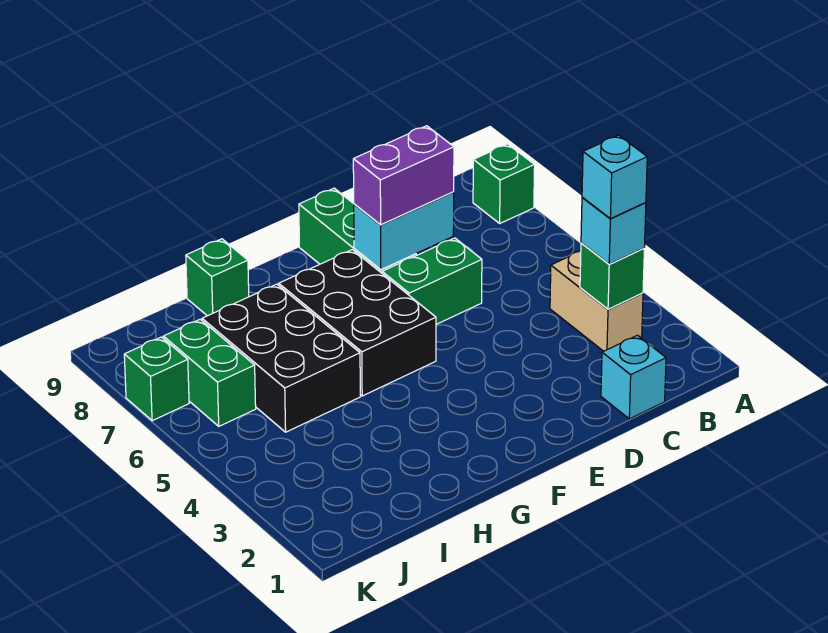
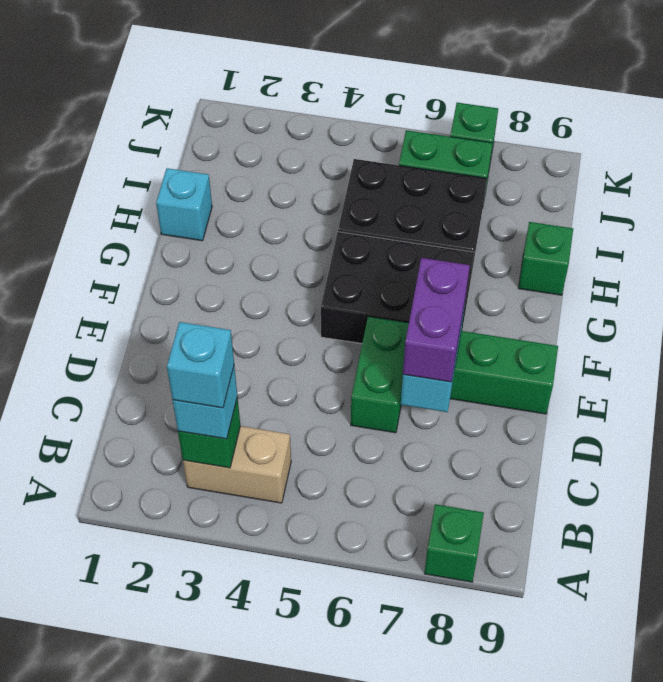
cyan brick C1 level 1 -> cyan brick H1 level 1

